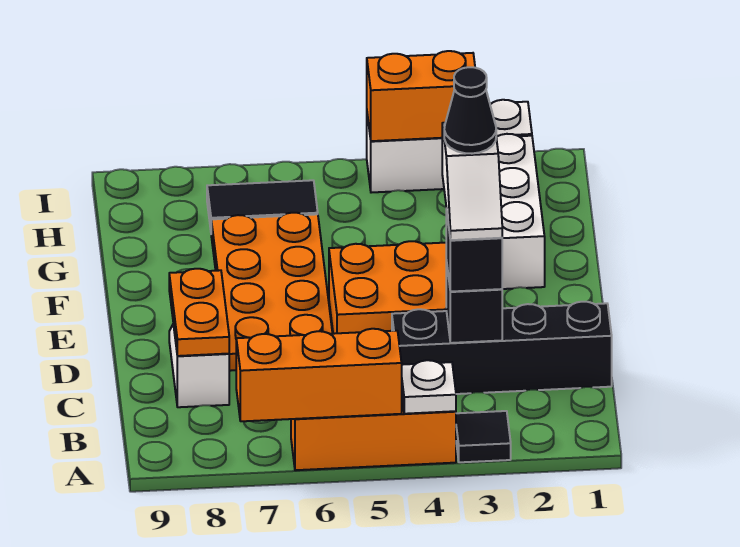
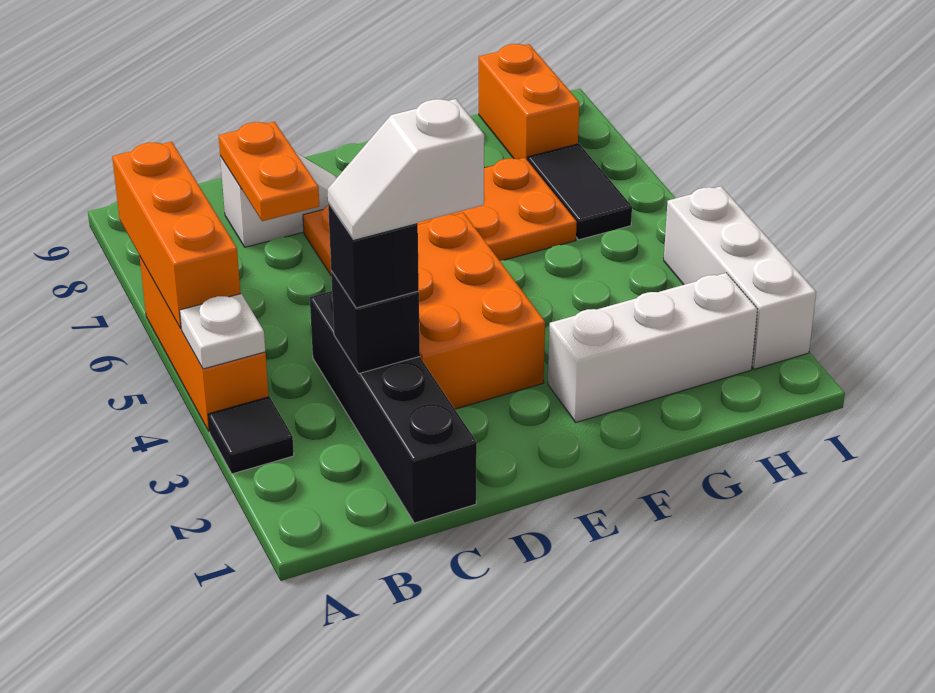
orange plate C8:D8 level 2 -> orange plate C7:C8 level 2
black cone D3 level 5 -> none
orange brick I3:I4 level 2 -> orange brick H8:H9 level 1

